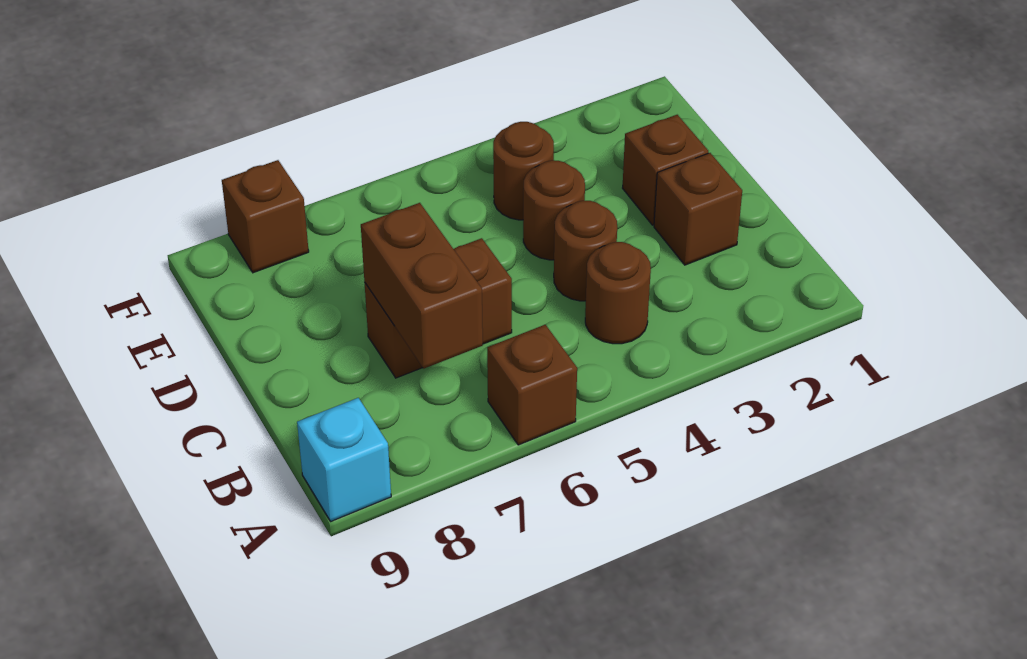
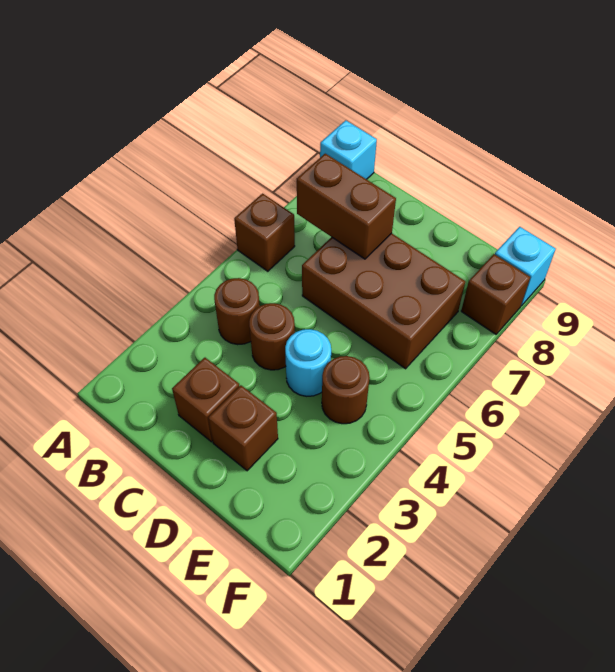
brown brick C6:C7 level 1 -> brown brick C6:E7 level 1
brown round brick D4 level 1 -> cyan round brick D4 level 1
none -> cyan brick F9 level 1

